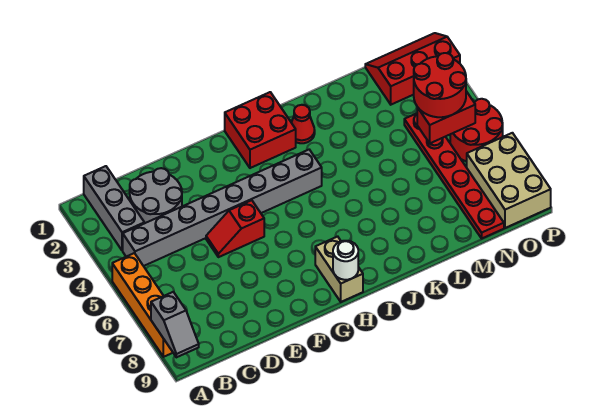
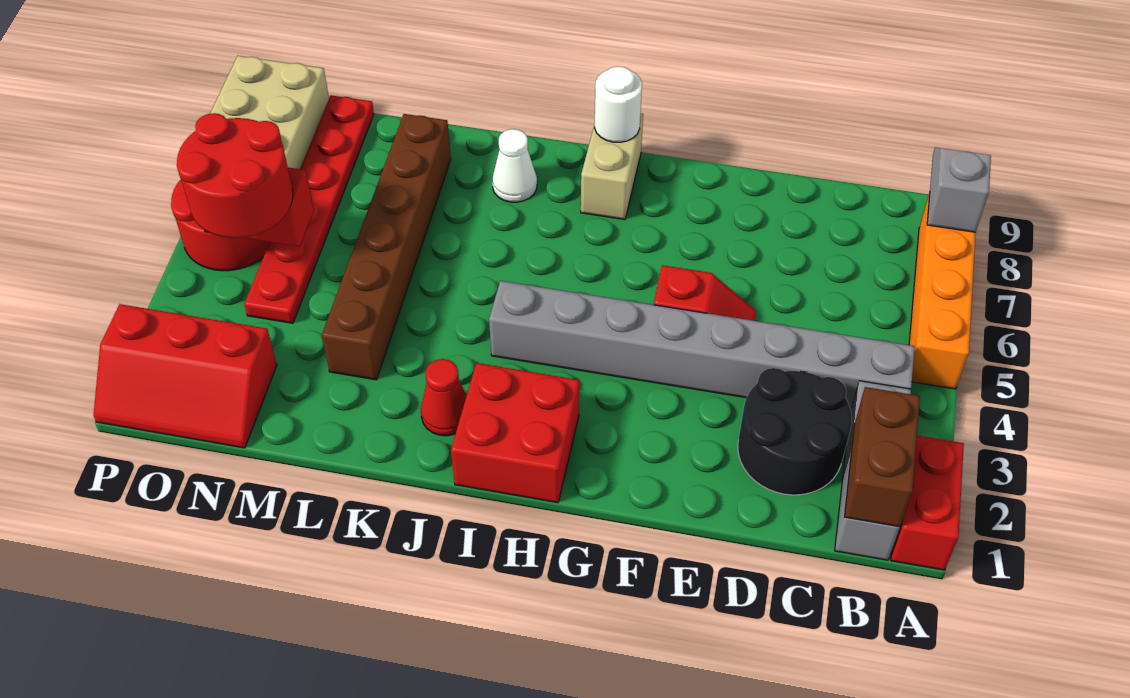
none -> red brick A1:A2 level 1
none -> brown brick B1:B2 level 2
grey round brick C2:D3 level 1 -> black round brick C2:D3 level 1
none -> white cone J8 level 1
none -> brown brick L3:L8 level 1

